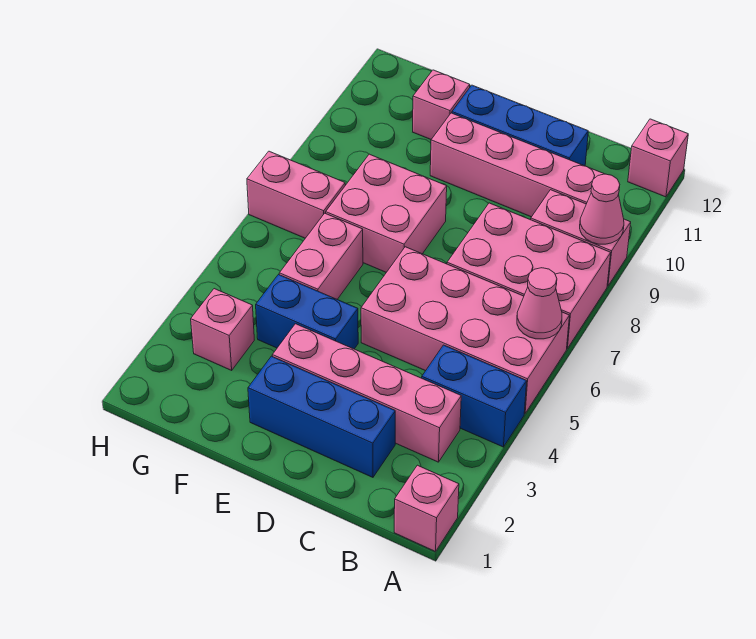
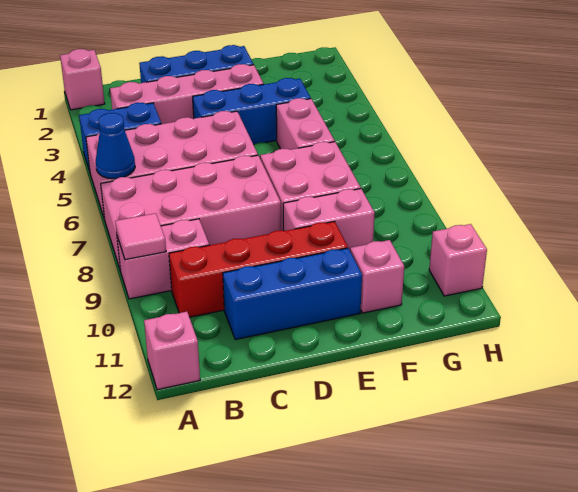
pink cone A6 level 2 -> blue cone A6 level 2
pink brick A7:C8 level 1 -> pink brick A7:D8 level 1
pink cone A9 level 2 -> pink tile A9 level 2
pink brick B10:E10 level 1 -> red brick B10:E10 level 1
blue brick E4:F4 level 1 -> blue brick D4:F4 level 1
pink brick G3 level 1 -> pink brick H11 level 1
pink brick G7:H7 level 1 -> pink brick E9:F9 level 1

